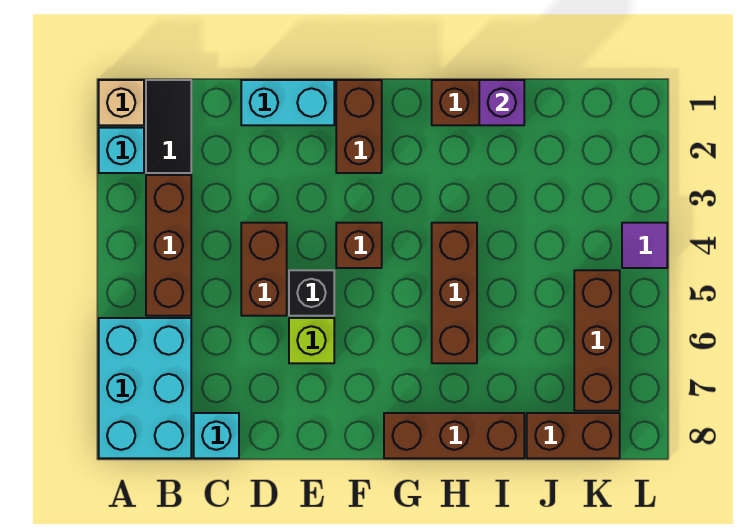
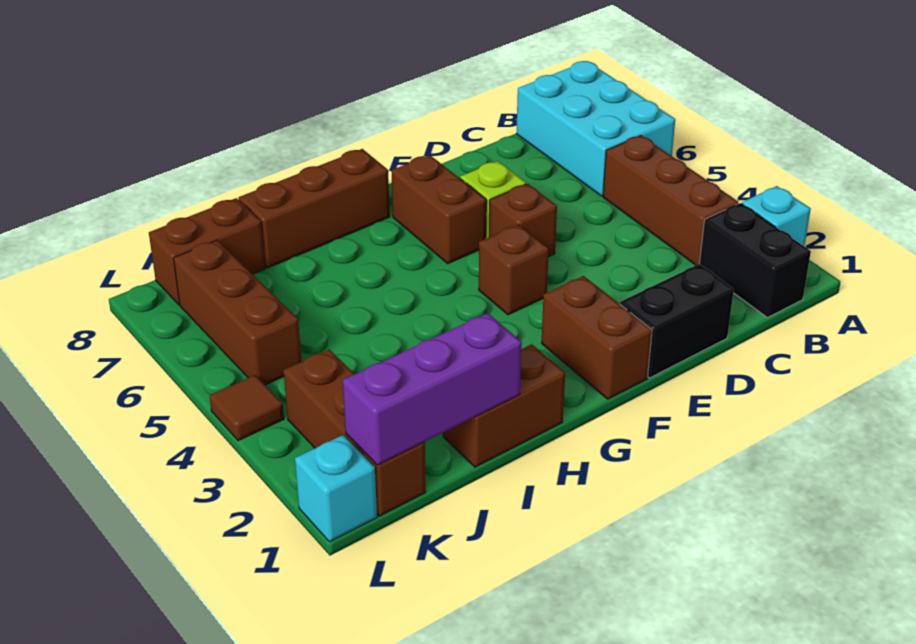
tan brick A1 level 1 -> none
black tile B1:B2 level 1 -> black brick B1:B2 level 1
cyan brick C8 level 1 -> cyan brick L1 level 1
cyan brick D1:E1 level 1 -> black brick D1:E1 level 1
brown brick D4:D5 level 1 -> brown brick F6:F7 level 1
black brick E5 level 1 -> brown brick E5 level 1
brown brick H4:H6 level 1 -> brown brick K1:K3 level 1
purple brick I1 level 2 -> purple brick I1:K1 level 2
purple tile L4 level 1 -> brown tile L4 level 1

